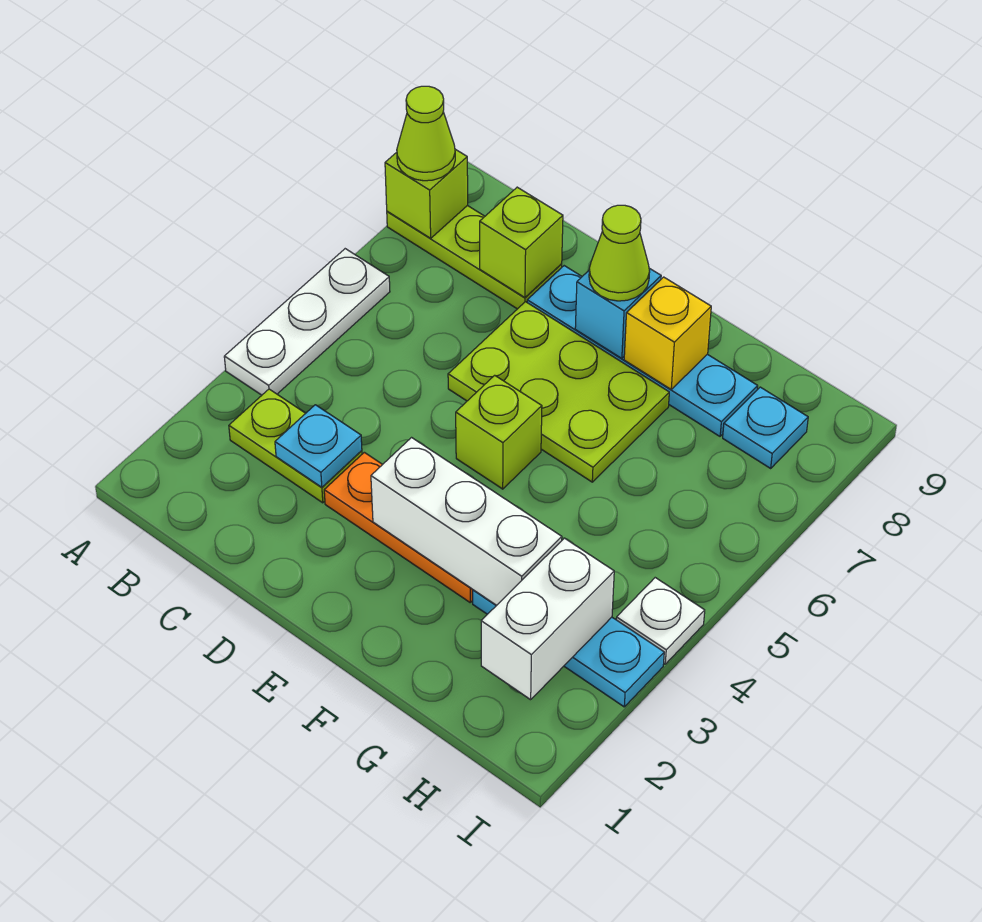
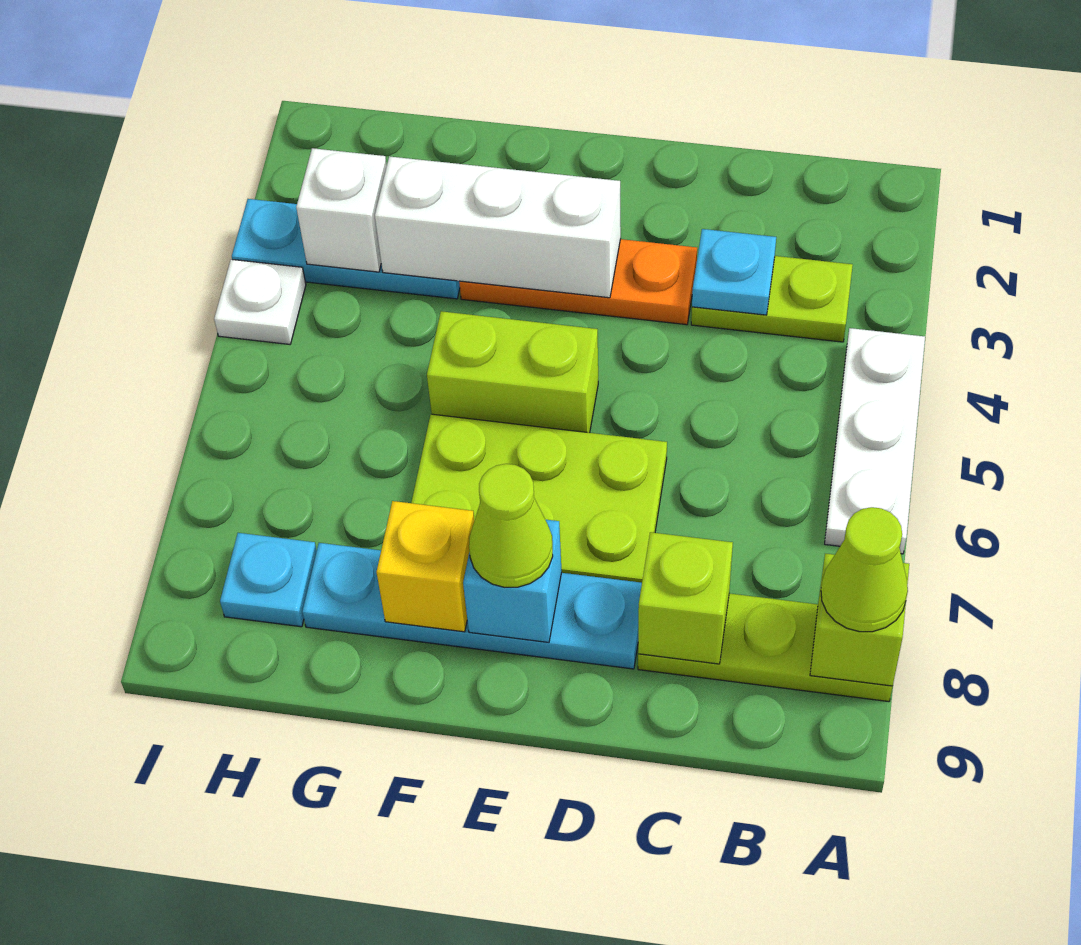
lime brick E5 level 1 -> lime brick E5:F5 level 1
white brick H2:H3 level 2 -> white brick H3 level 2

